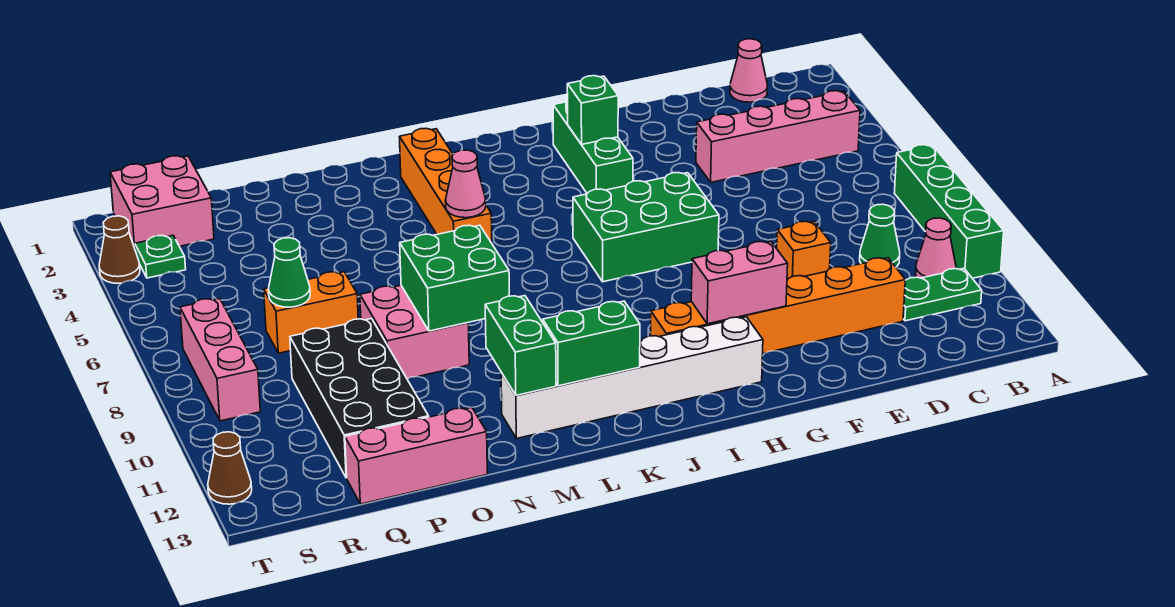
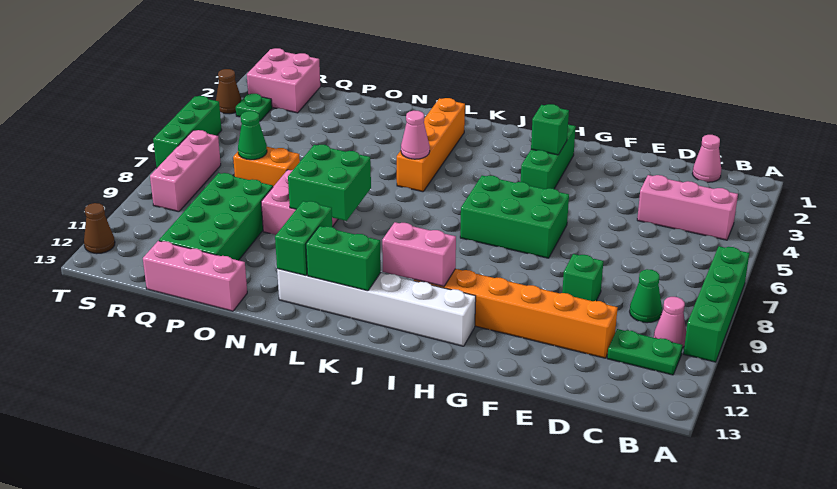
pink brick B4:E4 level 1 -> pink brick B4:D4 level 1
orange brick E9 level 1 -> green brick E9 level 1
pink brick G11:H11 level 2 -> pink brick I11:J11 level 2
black brick P9:Q12 level 1 -> green brick P9:Q12 level 1
none -> green brick T5:T7 level 1

